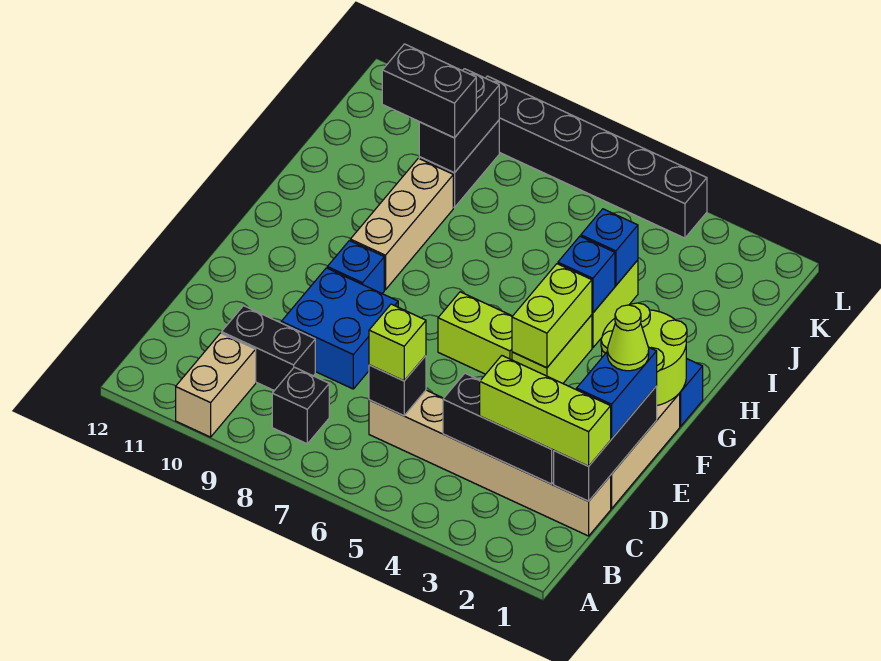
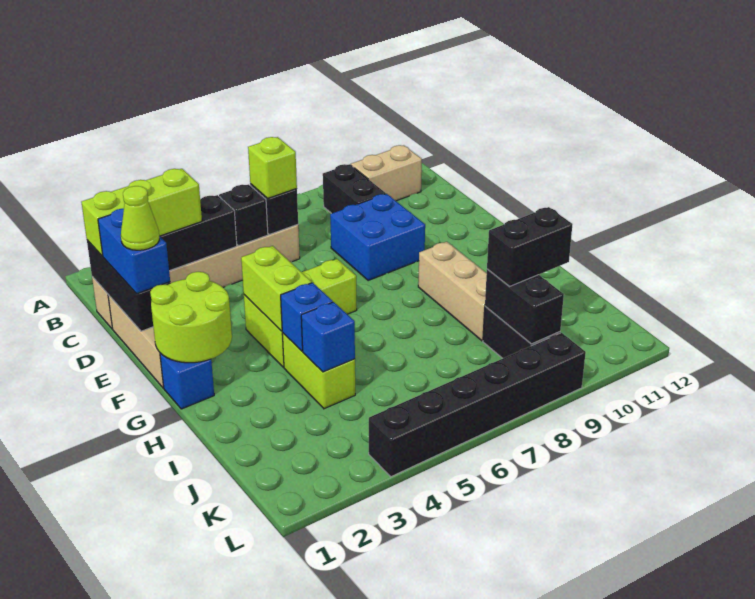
tan brick A10:B10 level 1 -> tan brick B10:B11 level 1
black brick B8 level 1 -> black brick C5 level 2
black brick C9:C10 level 1 -> black brick B9:C9 level 1
blue brick F9 level 1 -> none

